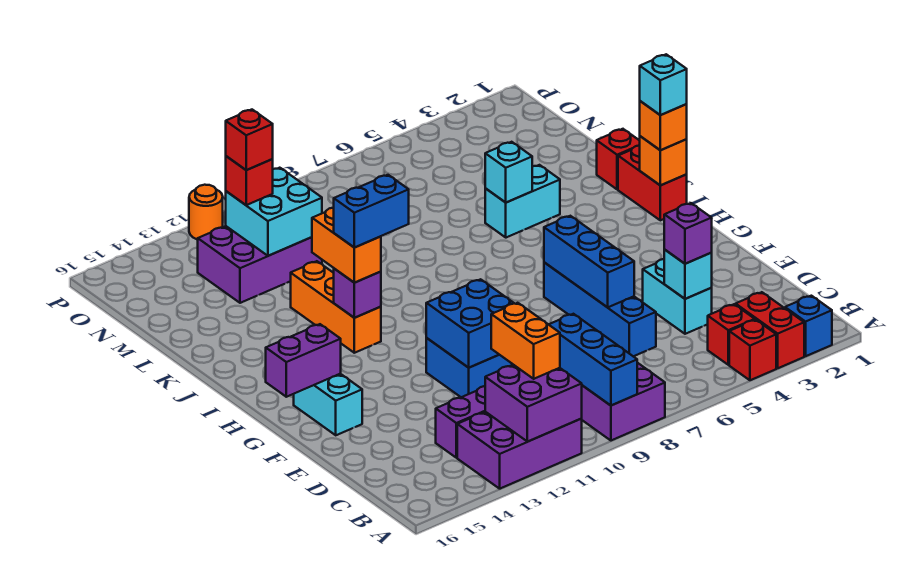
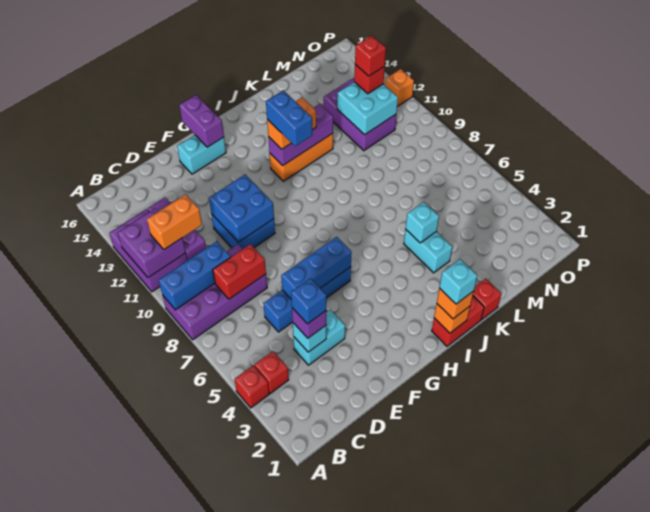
blue brick A2 level 1 -> blue brick D4 level 4
red brick A3:B3 level 1 -> red brick C8:D8 level 2
purple brick I12 level 2 -> purple brick I12:K12 level 2
orange round brick P12 level 1 -> orange brick P12 level 1

